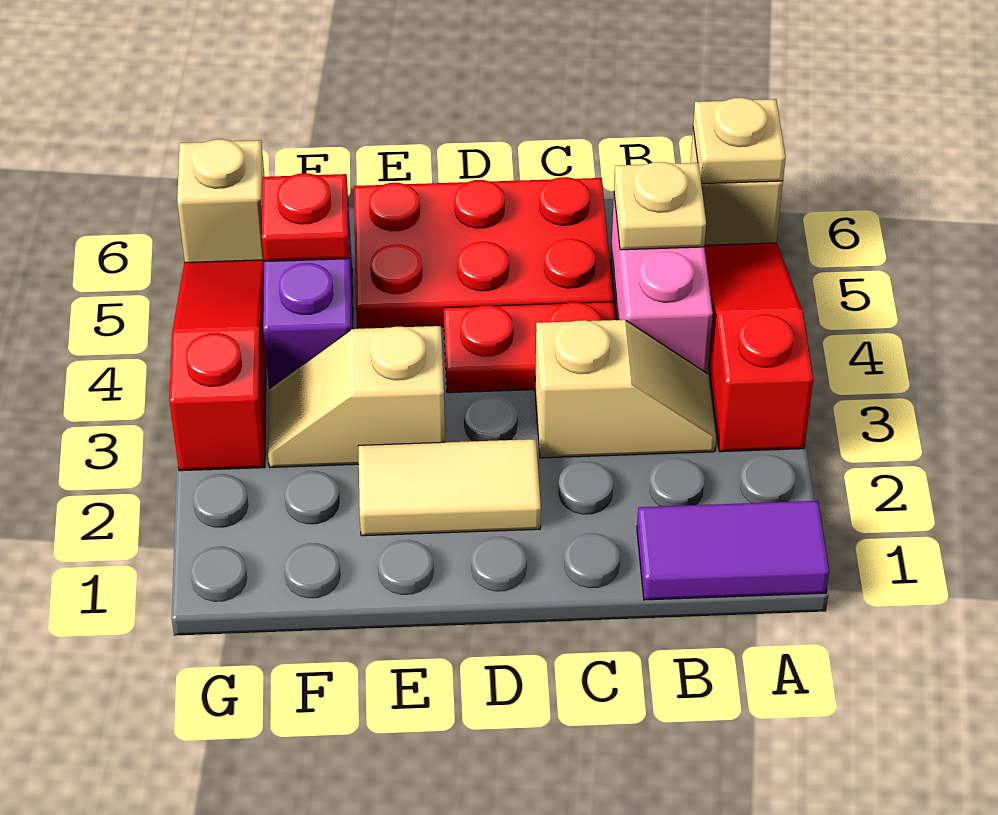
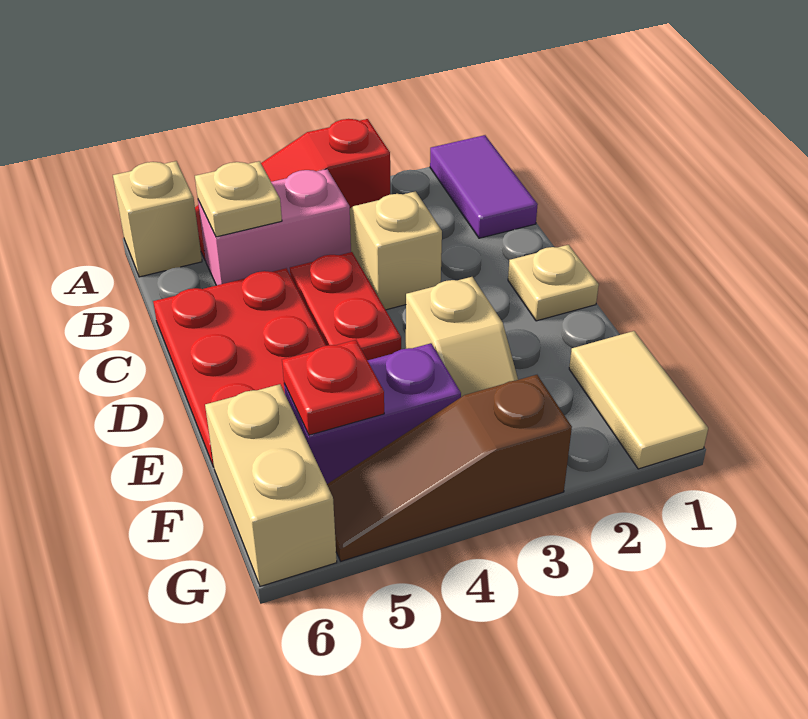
tan plate A6 level 2 -> tan plate D1 level 1
tan tile D2:E2 level 1 -> tan tile F1:G1 level 1
red slope G3:G5 level 1 top 3 -> brown slope G3:G5 level 1 top 3
tan brick G6 level 1 -> tan brick F6:G6 level 1

